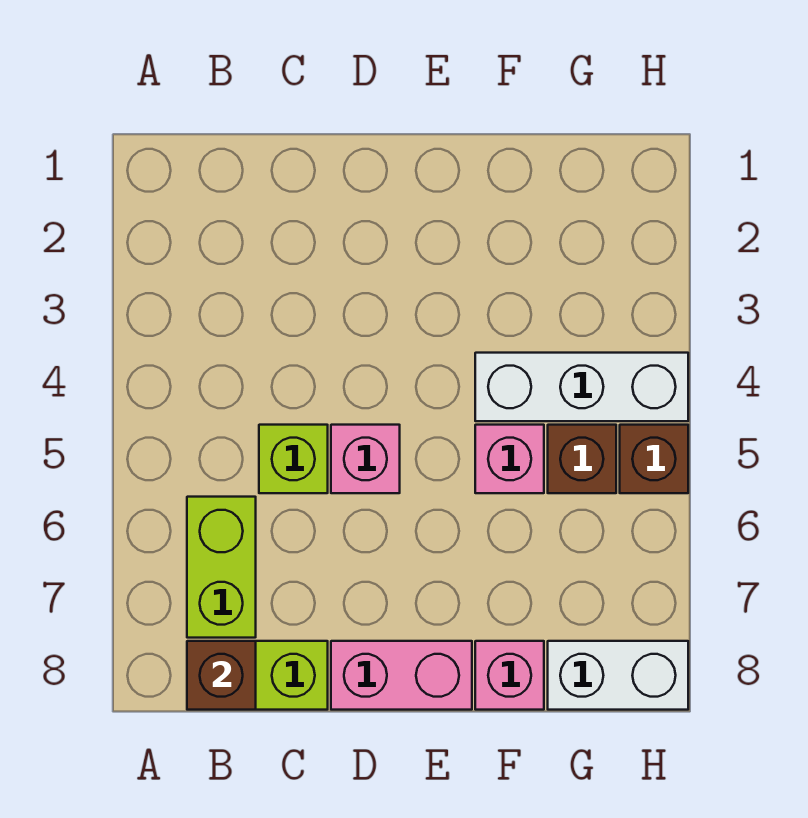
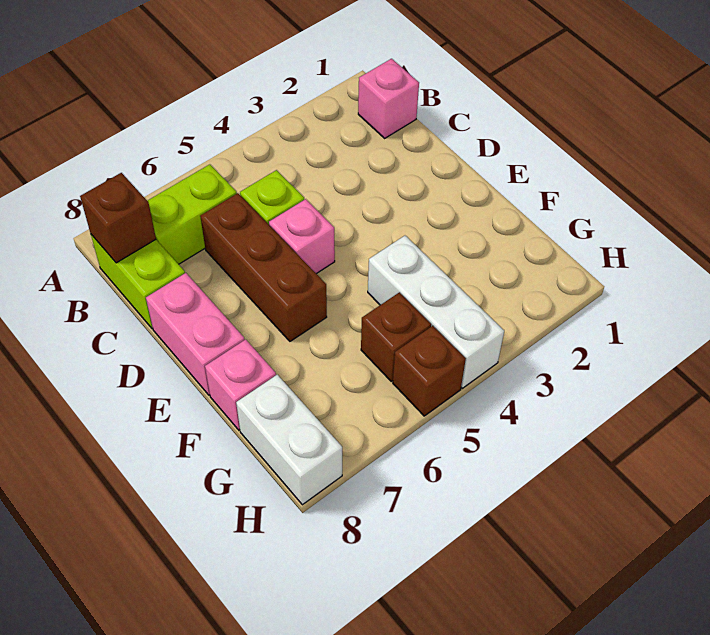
none -> brown brick C6:E6 level 1
pink brick F5 level 1 -> pink brick B1 level 1

